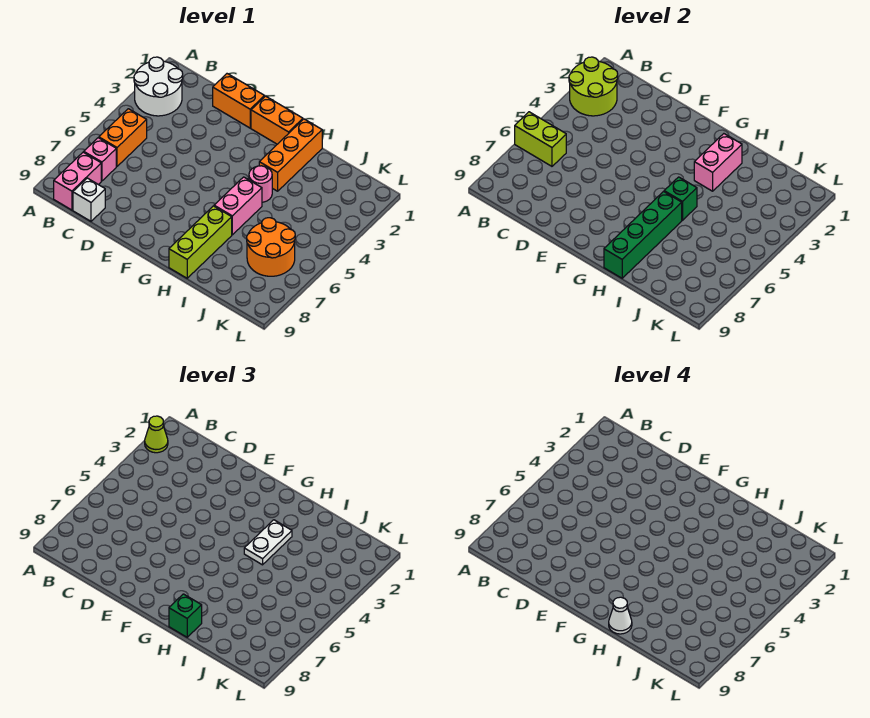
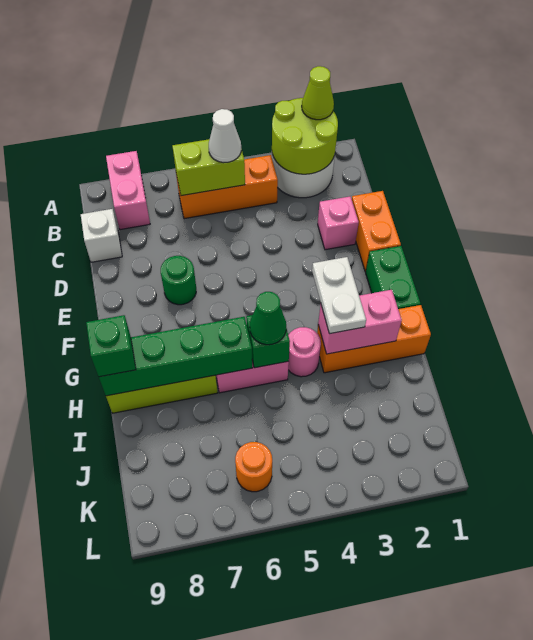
lime brick A6:B6 level 2 -> lime brick B5:B6 level 2
orange brick B5:B6 level 1 -> orange brick B4:B6 level 1
pink brick B7 level 1 -> pink brick D2 level 1
pink brick B8:B9 level 1 -> pink brick A8:B8 level 1
none -> green round brick E7 level 1
orange brick F1:G1 level 1 -> green brick F1:G1 level 1
white plate H3:H4 level 3 -> white plate G3:H3 level 3
none -> green cone H5 level 3
white cone H9 level 4 -> white cone B5 level 3
orange round brick J6:K7 level 1 -> orange round brick K6 level 1

